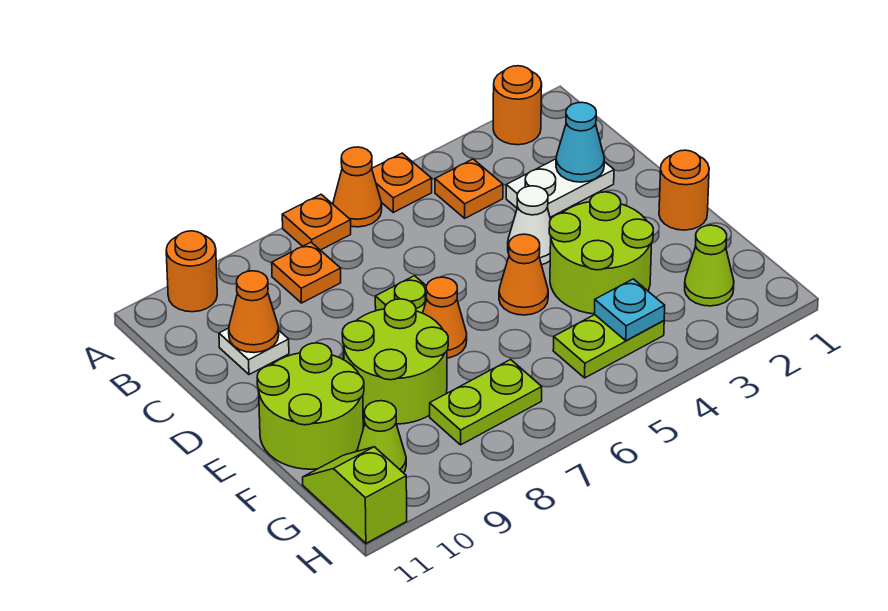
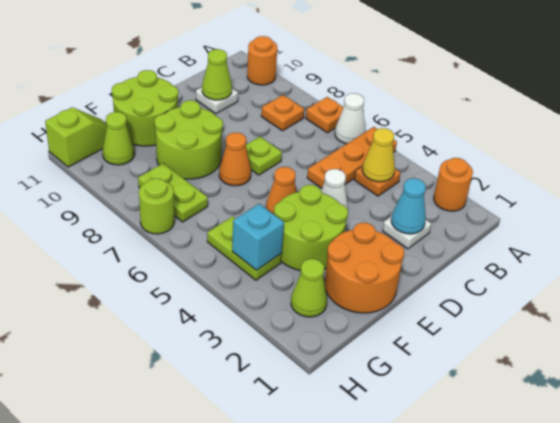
orange plate A5 level 1 -> orange plate A5:C5 level 1
orange cone A6 level 1 -> white cone A6 level 1
none -> yellow cone B4 level 2
white plate C2:C3 level 1 -> white plate C2 level 1
orange cone C10 level 2 -> lime cone C10 level 2
orange round brick E1 level 1 -> orange round brick E1:F2 level 1
cyan plate G4 level 2 -> cyan brick G4 level 2
none -> lime round brick H7 level 1

